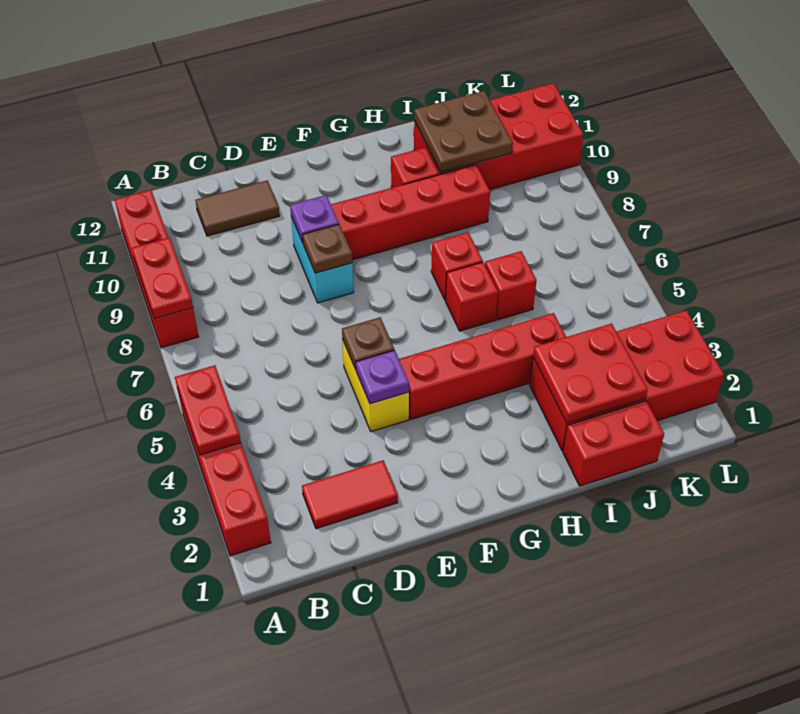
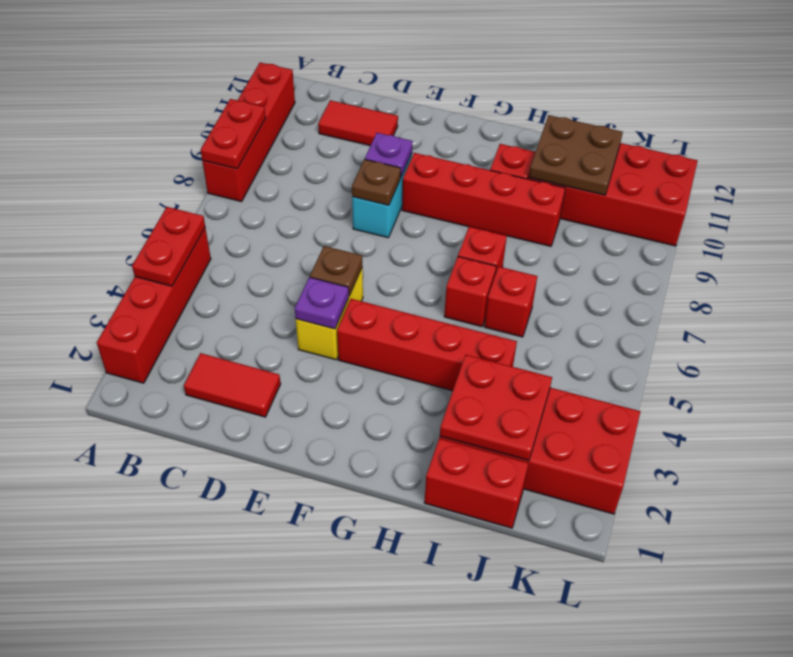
brown tile C11:D11 level 1 -> red tile C11:D11 level 1

